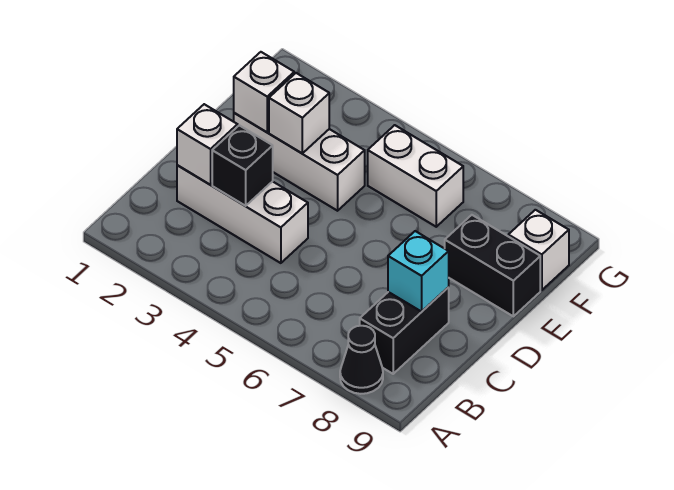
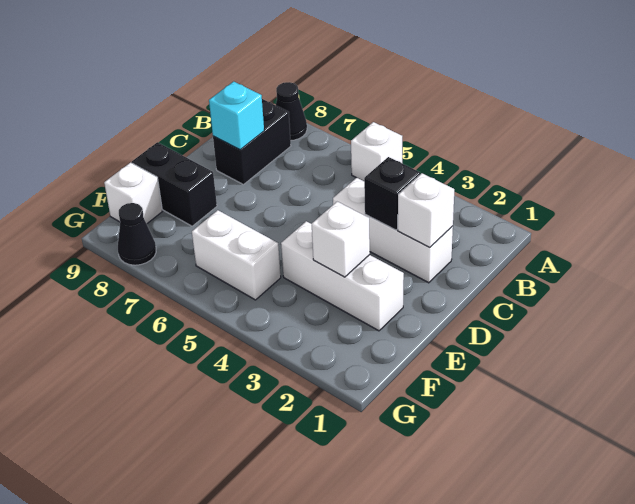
white brick E2 level 2 -> white brick A5 level 1
none -> black cone G8 level 1

